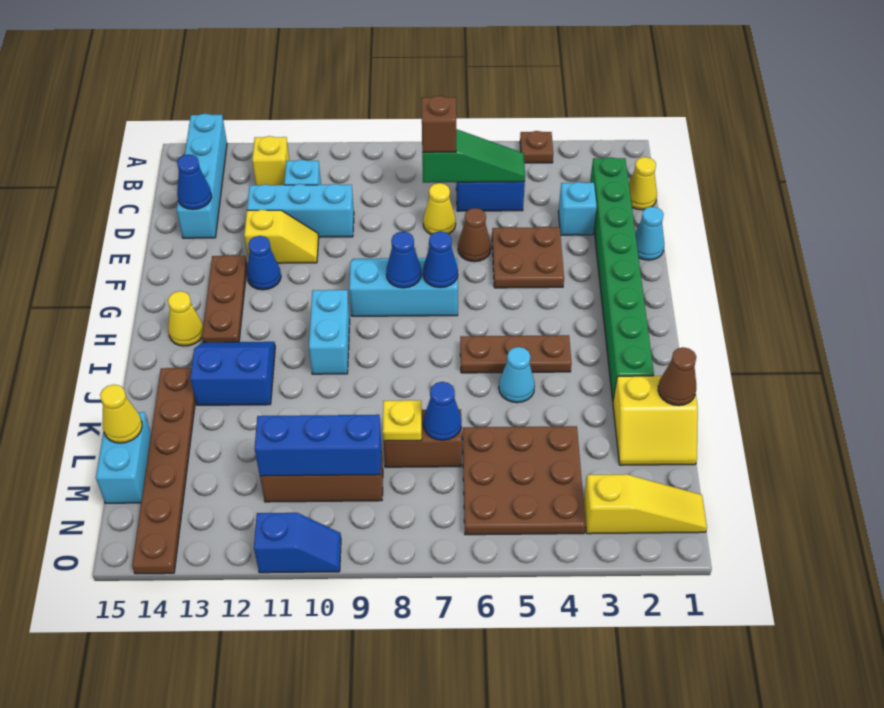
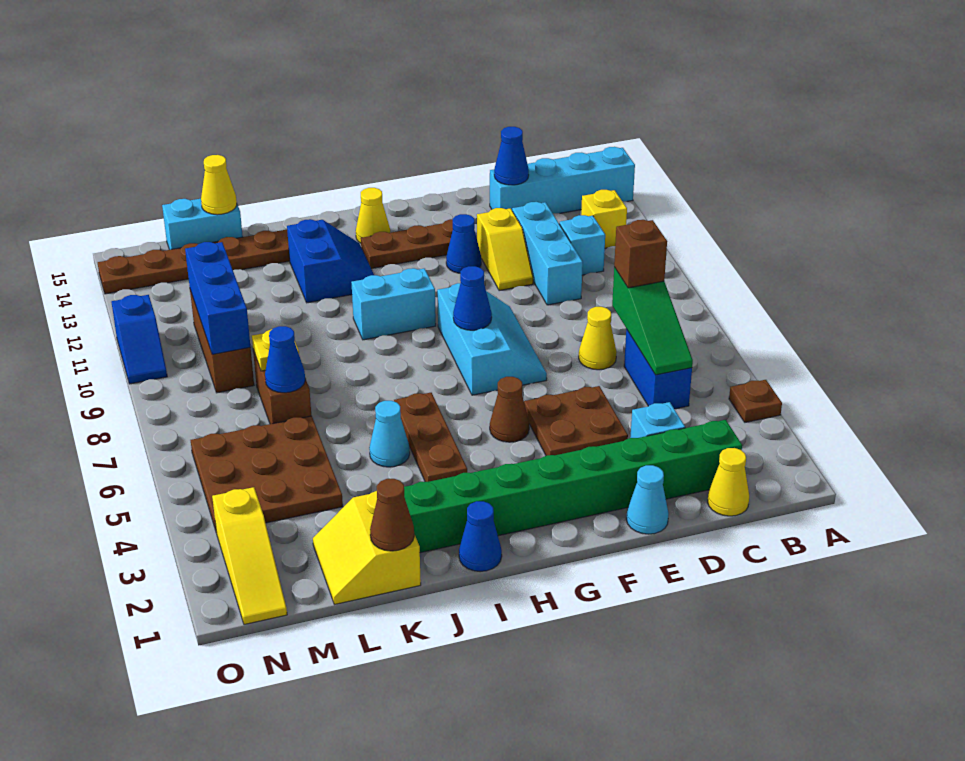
brown cone E6 level 1 -> brown cone G5 level 1
blue cone G7 level 2 -> blue cone I1 level 1

